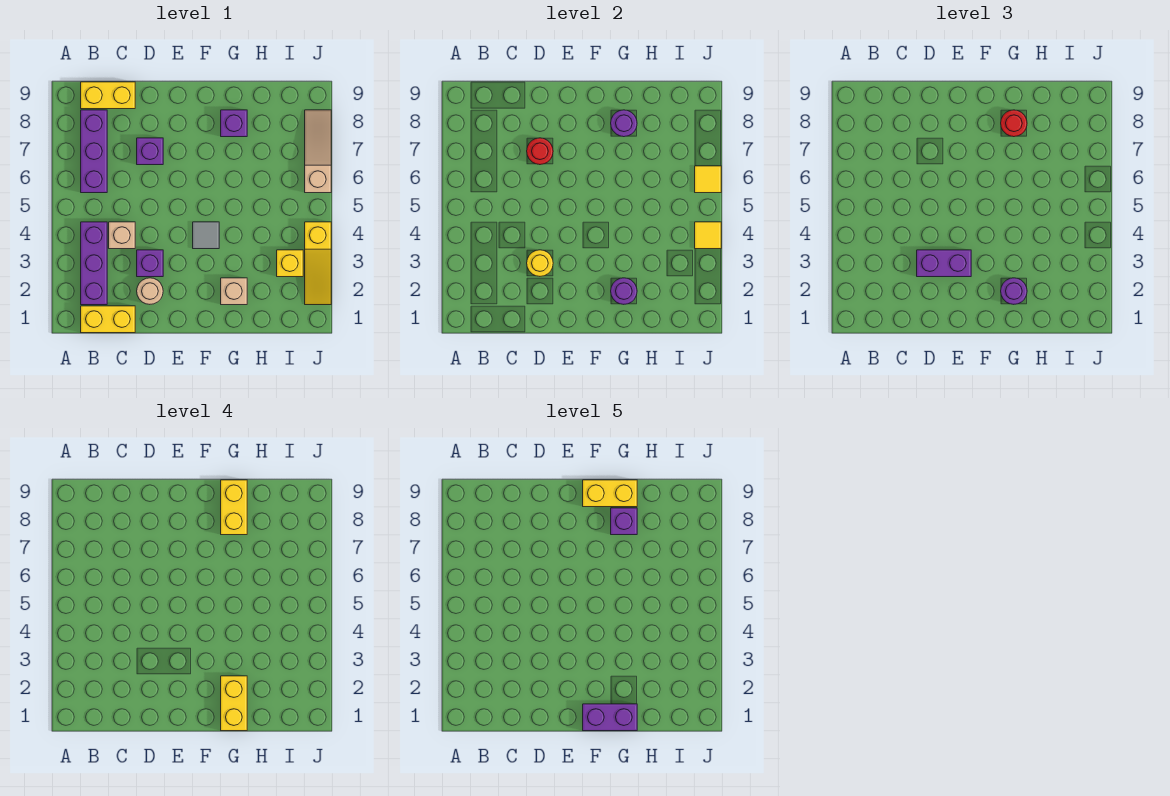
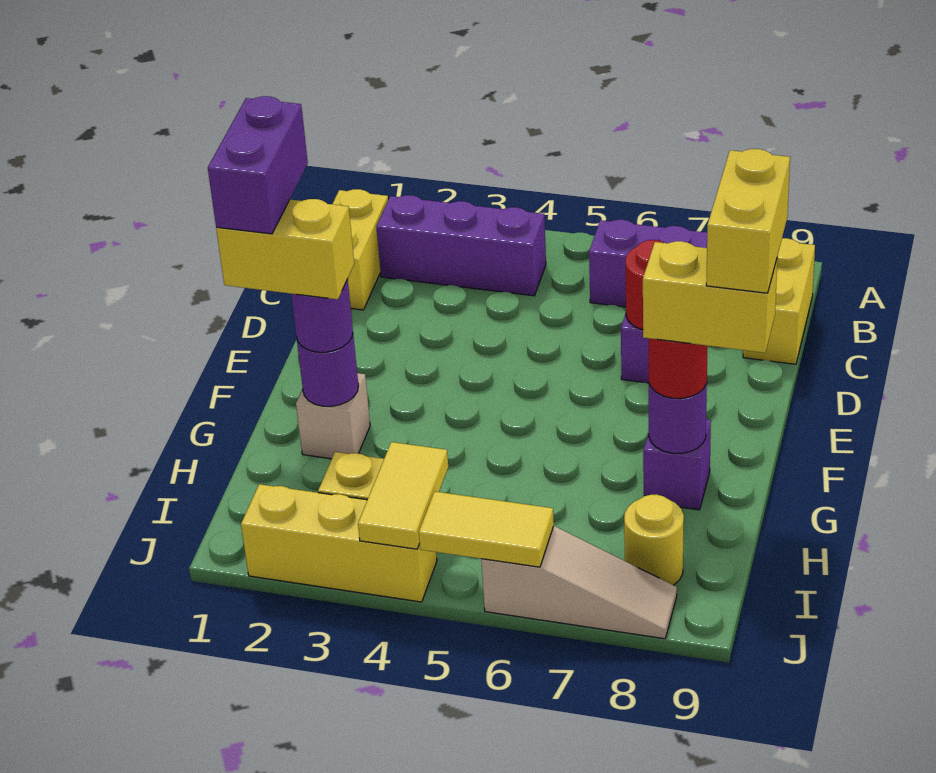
tan brick C4 level 1 -> none
tan round brick D2 level 1 -> none
purple brick D3 level 1 -> none
yellow round brick D3 level 2 -> yellow round brick I8 level 1
purple brick D3:E3 level 3 -> none
grey tile F4 level 1 -> none
purple brick G8 level 5 -> none
yellow slope J2:J4 level 1 top 4 -> yellow brick J2:J4 level 1
yellow tile J4 level 2 -> yellow tile I4:J4 level 2
yellow tile J6 level 2 -> yellow tile J5:J6 level 2

